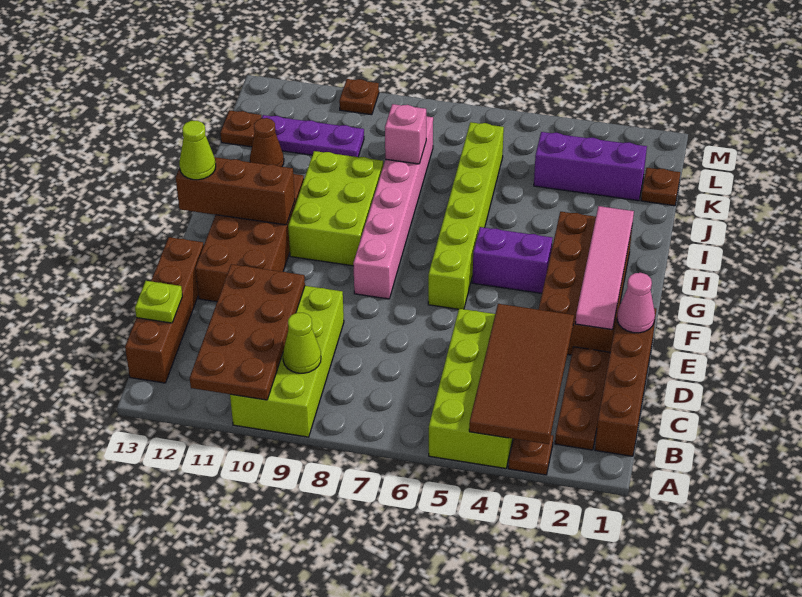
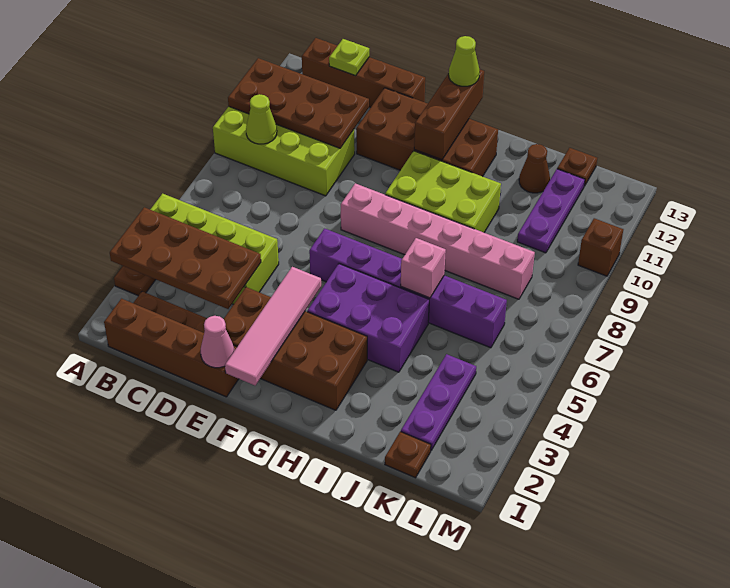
brown tile A3:D4 level 2 -> brown plate A3:D4 level 2
pink tile E2:H2 level 2 -> pink tile F1:F4 level 2
lime brick F6:K6 level 1 -> purple brick F6:K6 level 1
purple brick G4:G5 level 1 -> purple brick G4:I5 level 1
pink brick J8 level 2 -> pink brick I6 level 2
purple brick K2:K4 level 1 -> purple plate K2:K4 level 1
brown plate M10 level 1 -> brown brick M10 level 1

